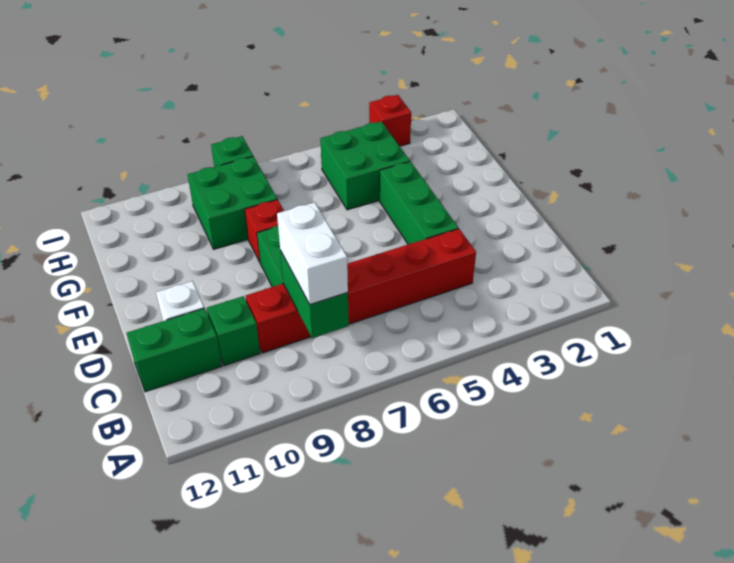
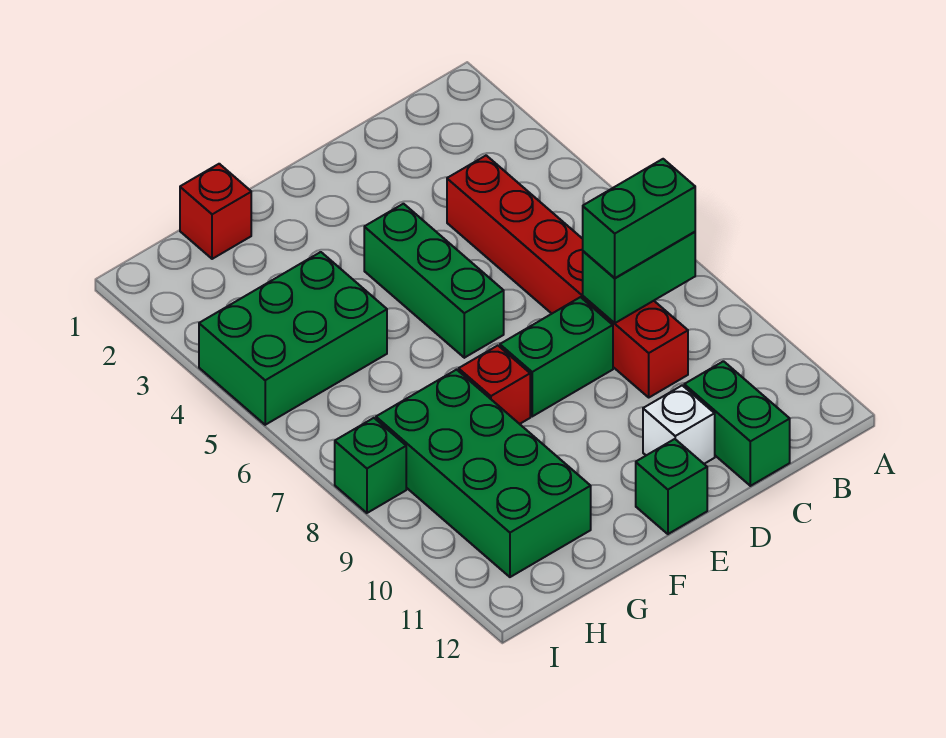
white brick B8:C8 level 3 -> green brick B8:C8 level 3
green brick C10 level 1 -> green brick E12 level 1
green brick D4:F4 level 1 -> green brick E4:E6 level 1
green brick G4:H5 level 1 -> green brick G4:I5 level 1
green brick G8:H9 level 1 -> green brick G8:H11 level 1
red brick I3 level 1 -> red brick G1 level 1

